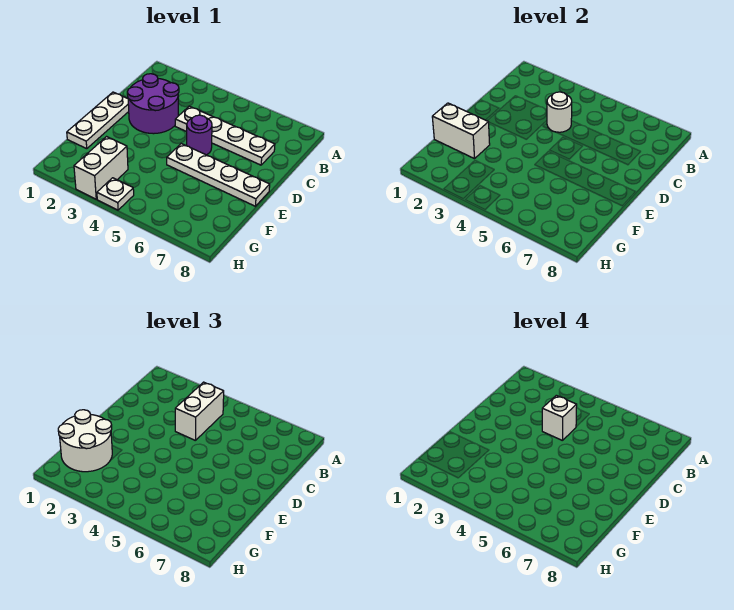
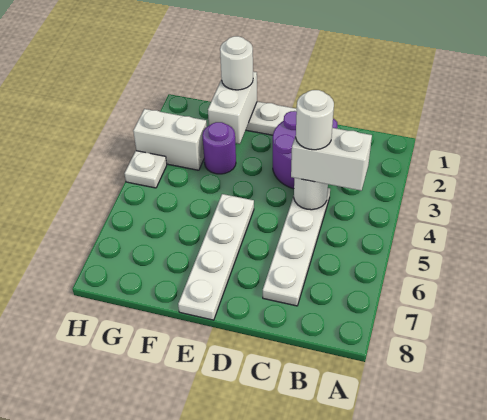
white brick C4 level 4 -> white round brick C4 level 4
purple round brick D5 level 1 -> purple round brick F3 level 1
white round brick F1:G2 level 3 -> white round brick F1 level 3

